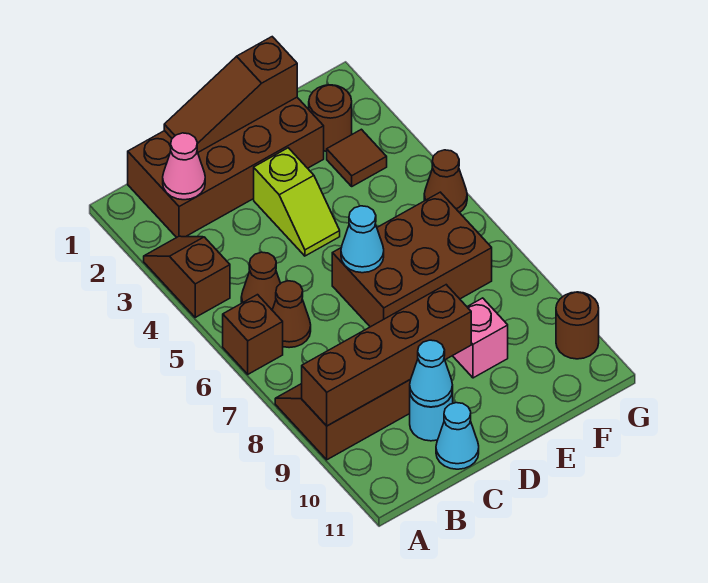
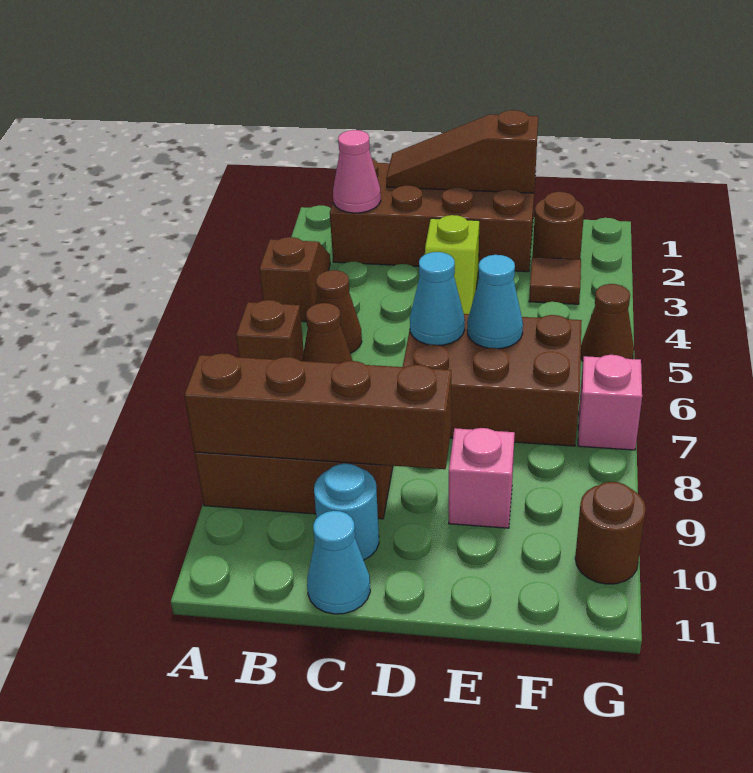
cyan cone C10 level 2 -> cyan cone E6 level 2
none -> pink brick G7 level 1

